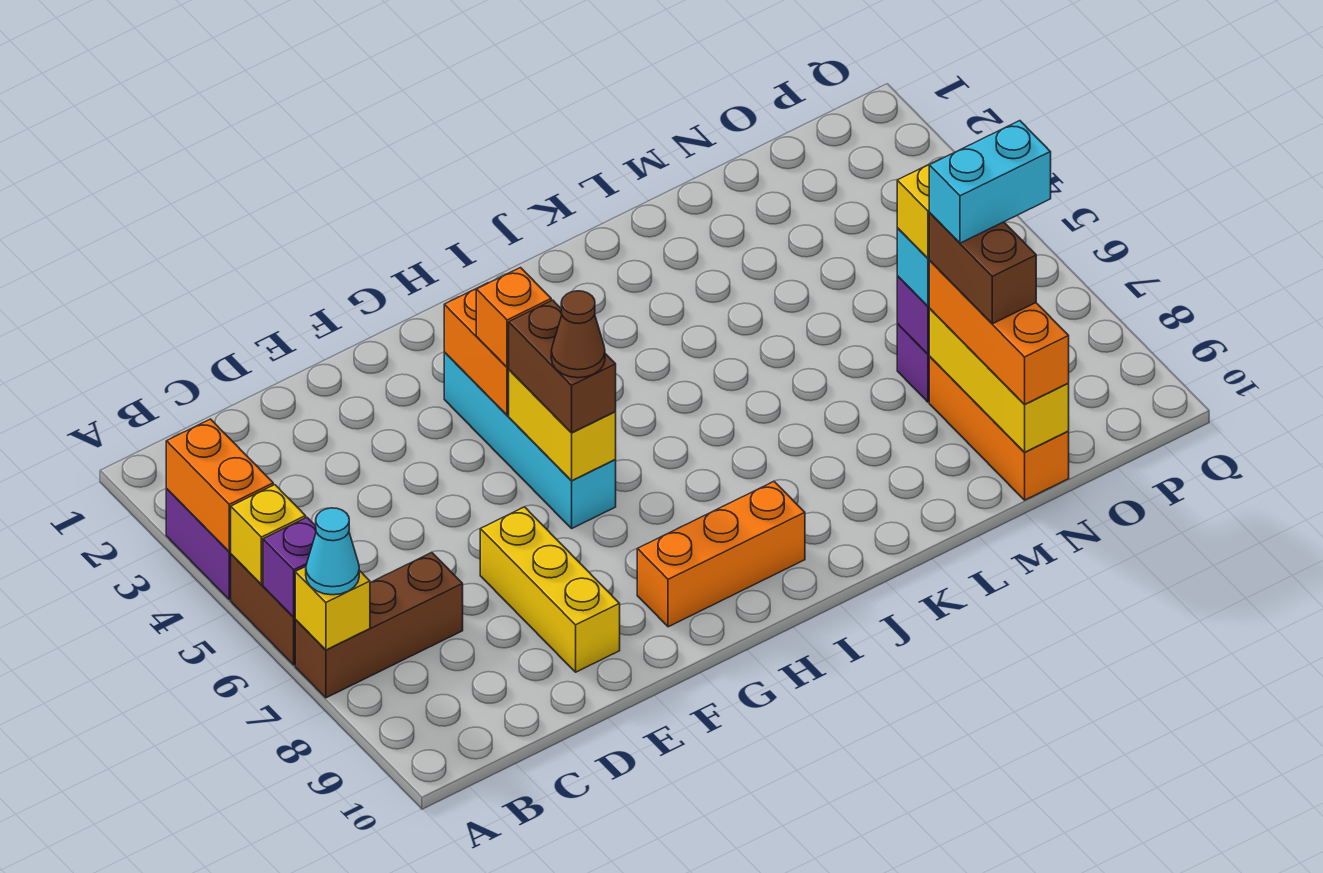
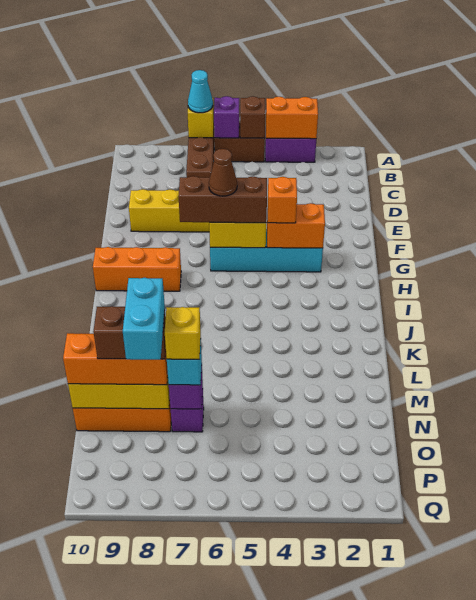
yellow brick A5 level 2 -> brown brick A5 level 2
brown brick G5:G6 level 3 -> brown brick G5:G7 level 3
orange brick G9:I9 level 1 -> orange brick H8:H10 level 1

